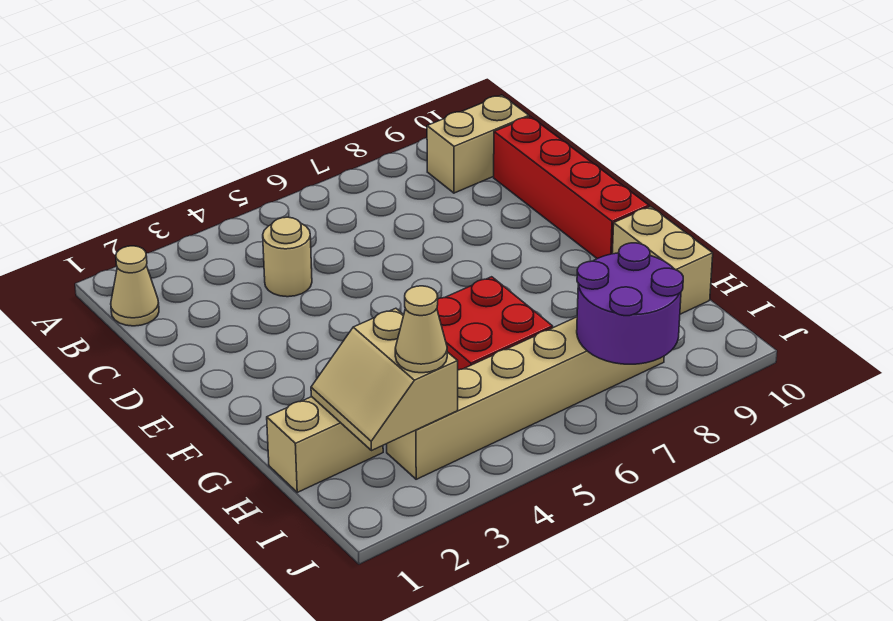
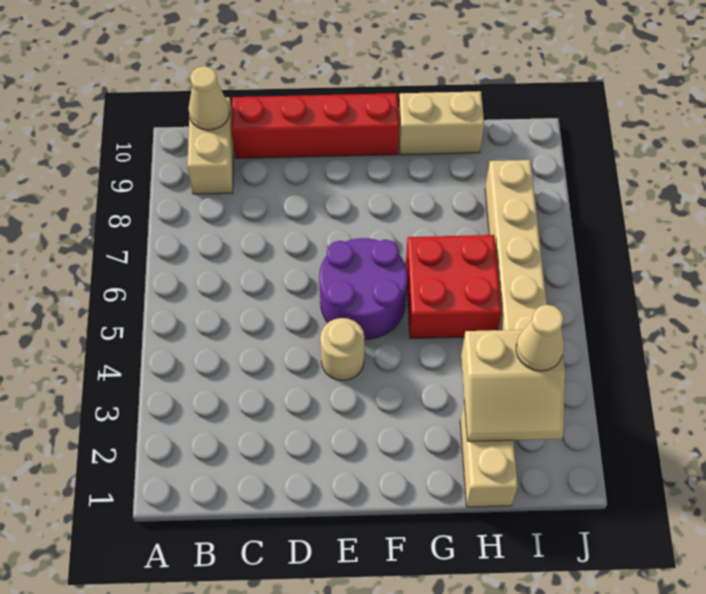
tan cone B1 level 1 -> tan cone B10 level 2
tan round brick C4 level 1 -> tan round brick E4 level 1
purple round brick I7:J8 level 2 -> purple round brick E5:F6 level 1

